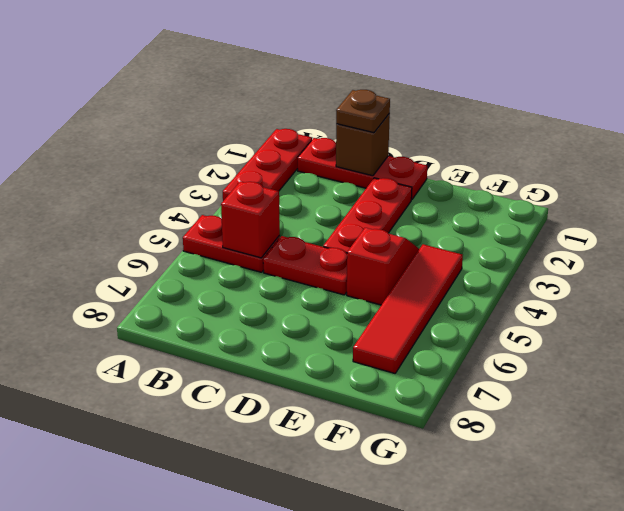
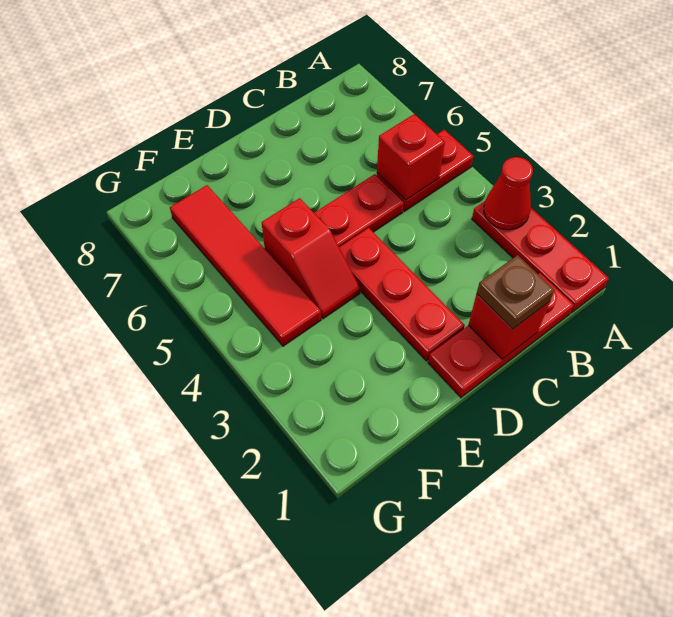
none -> red cone A3 level 2
brown brick C1 level 2 -> red brick C1 level 2

